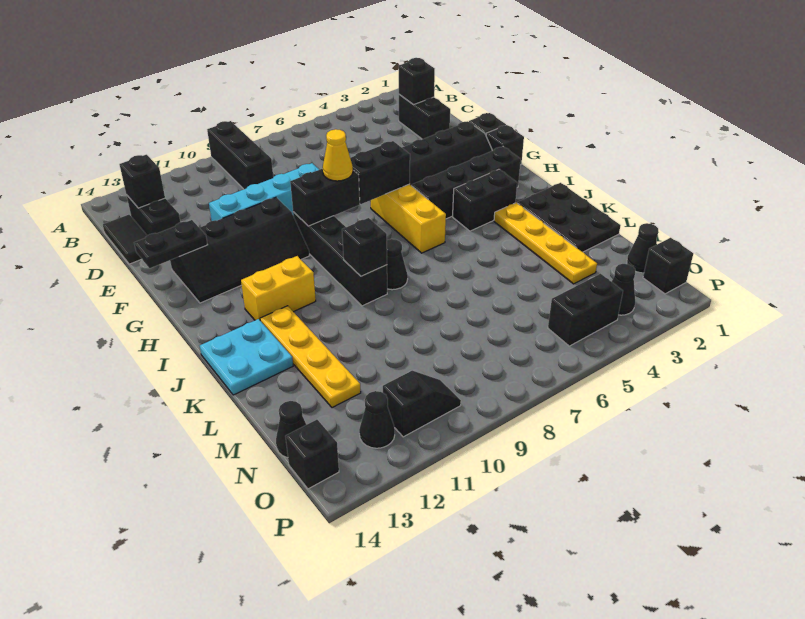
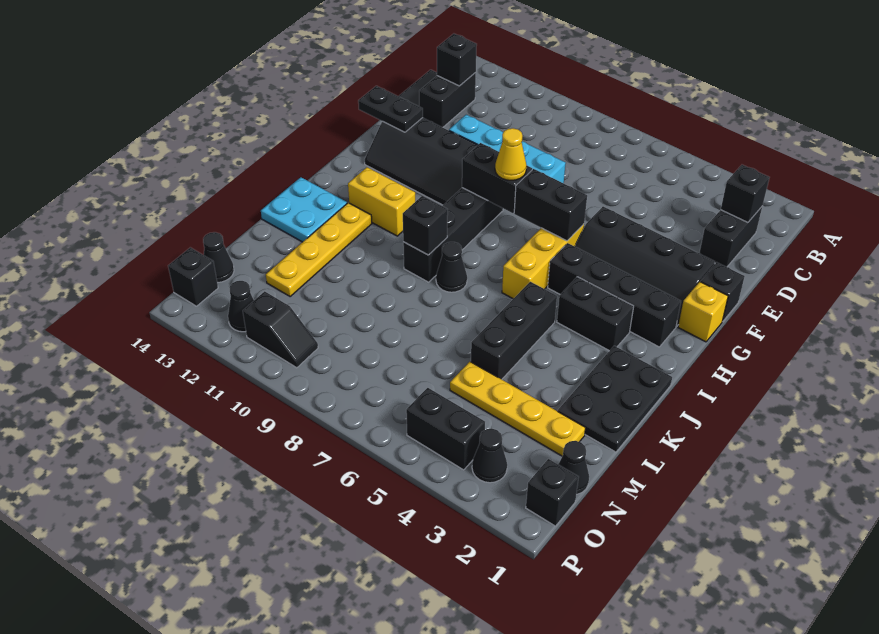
black brick A9:C9 level 1 -> black brick J5:L5 level 1
black brick G1 level 1 -> yellow brick G1 level 1
yellow plate J3:M3 level 1 -> yellow plate M2:M5 level 1

